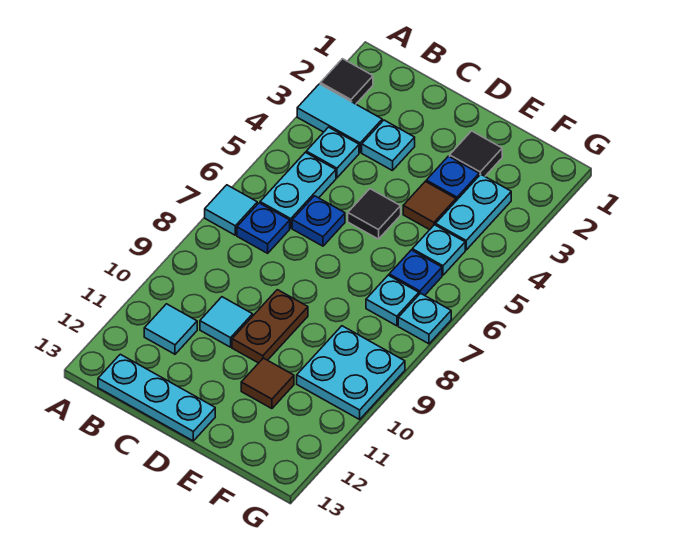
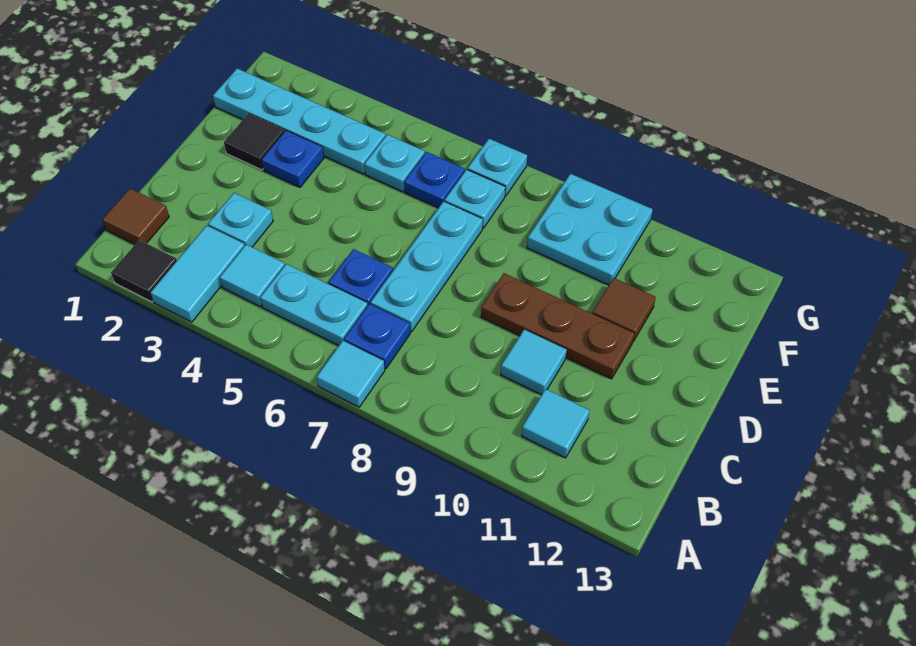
cyan plate B4 level 1 -> cyan tile B4 level 1
cyan plate B13:D13 level 1 -> cyan plate C7:E7 level 1
black tile D5 level 1 -> none
brown plate D9:D10 level 1 -> brown plate D9:D11 level 1
brown tile E4 level 1 -> brown tile B1 level 1
cyan plate F3:F4 level 1 -> cyan plate F1:F4 level 1

